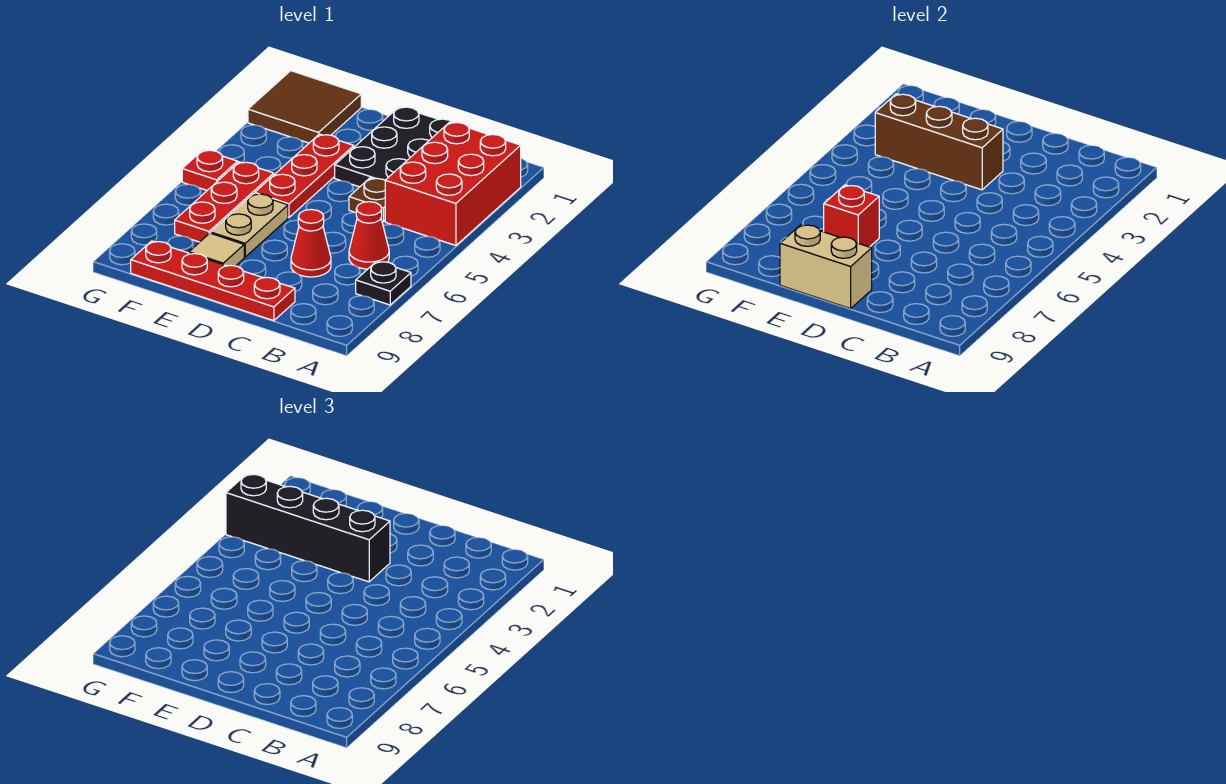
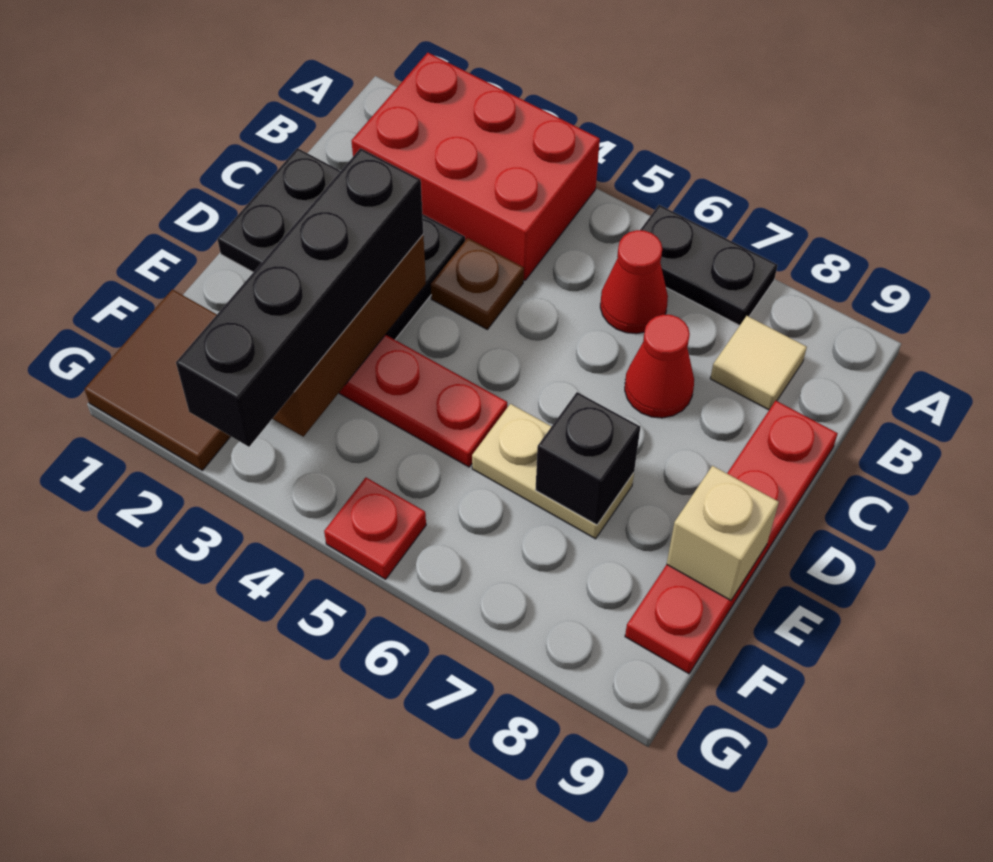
black plate A7 level 1 -> black plate A6:A7 level 1
tan brick D9:E9 level 2 -> tan brick E9 level 2
red brick E7 level 2 -> black brick E7 level 2
tan tile E8 level 1 -> tan tile B8 level 1
red plate F5:F7 level 1 -> none

